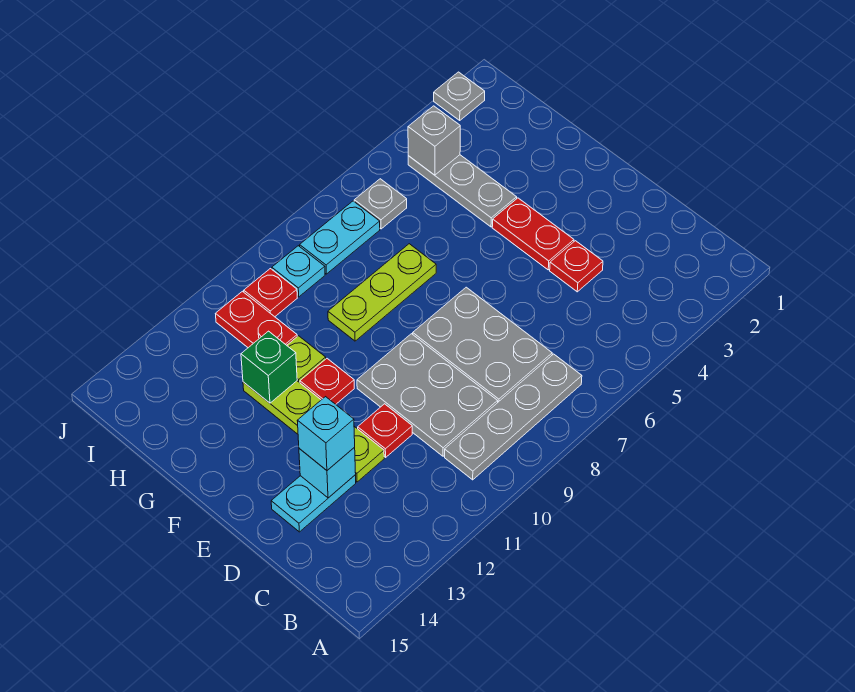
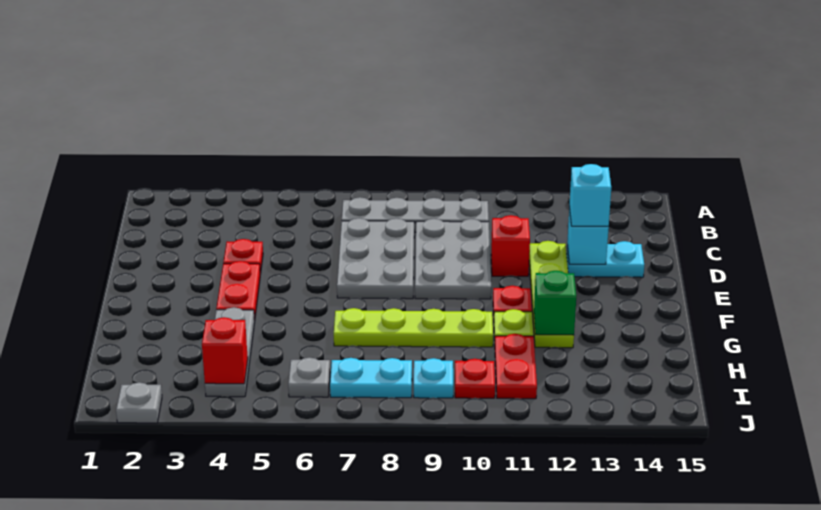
red plate D11 level 1 -> red brick D11 level 1
lime plate G7:G9 level 1 -> lime plate G7:G10 level 1
grey brick I4 level 2 -> red brick I4 level 2

